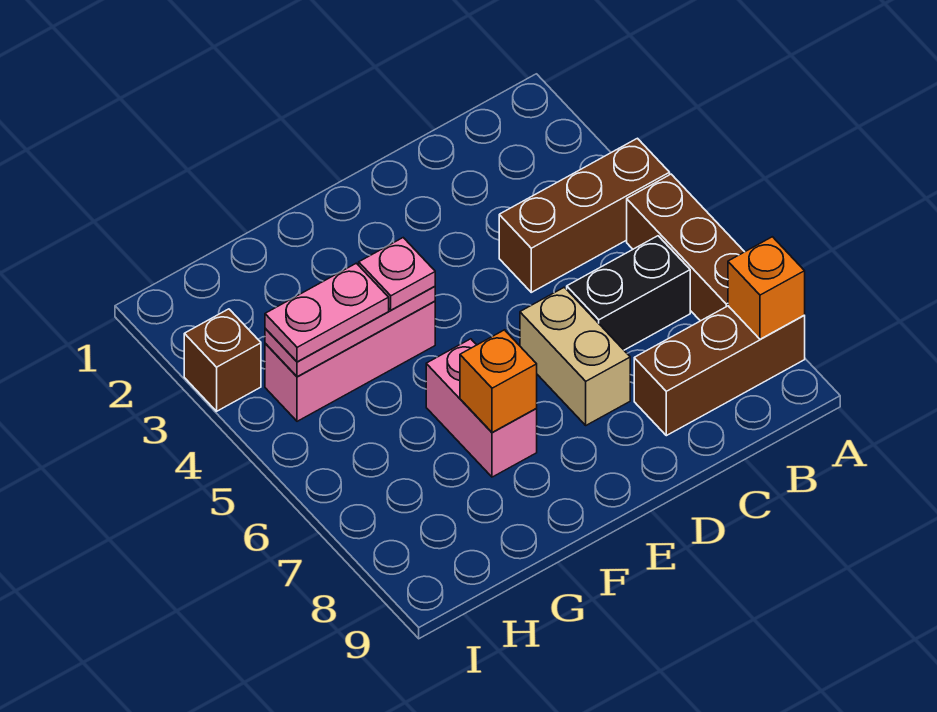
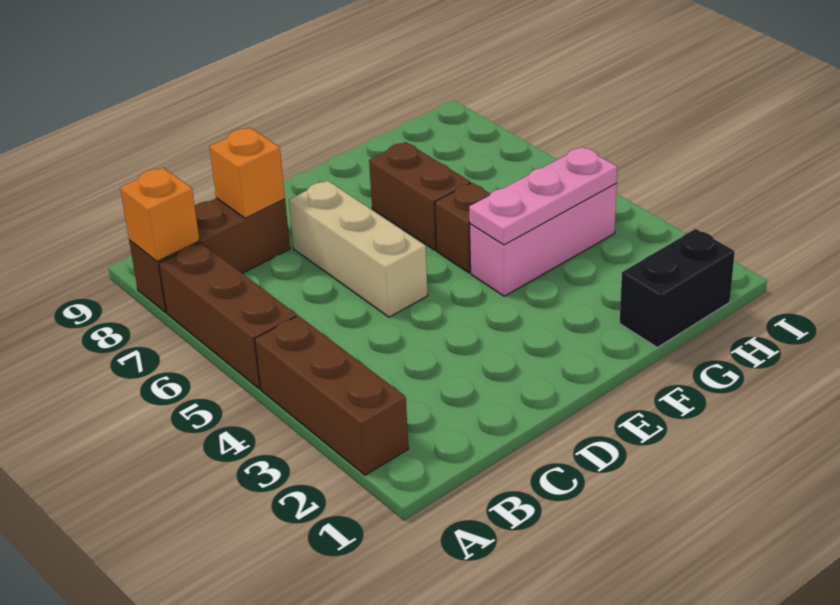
brown brick A4:C4 level 1 -> brown brick A2:A4 level 1
black brick B6:C6 level 1 -> black brick G1:H1 level 1
tan brick D6:D7 level 1 -> tan brick D5:D7 level 1
pink plate F4 level 3 -> none
pink brick F6:F7 level 1 -> brown brick F6:F7 level 1
orange brick F7 level 2 -> orange brick C8 level 2
pink plate G4:H4 level 3 -> none
brown brick I3 level 1 -> brown brick F5 level 1

